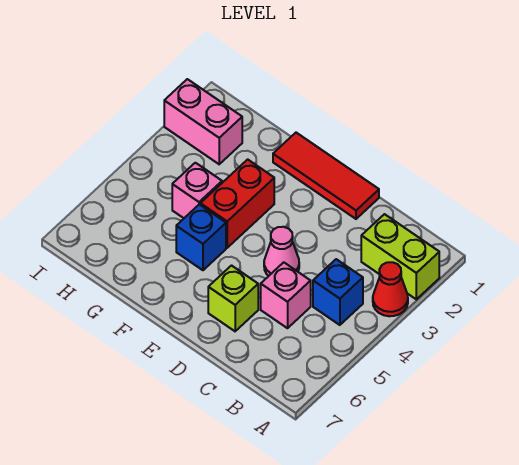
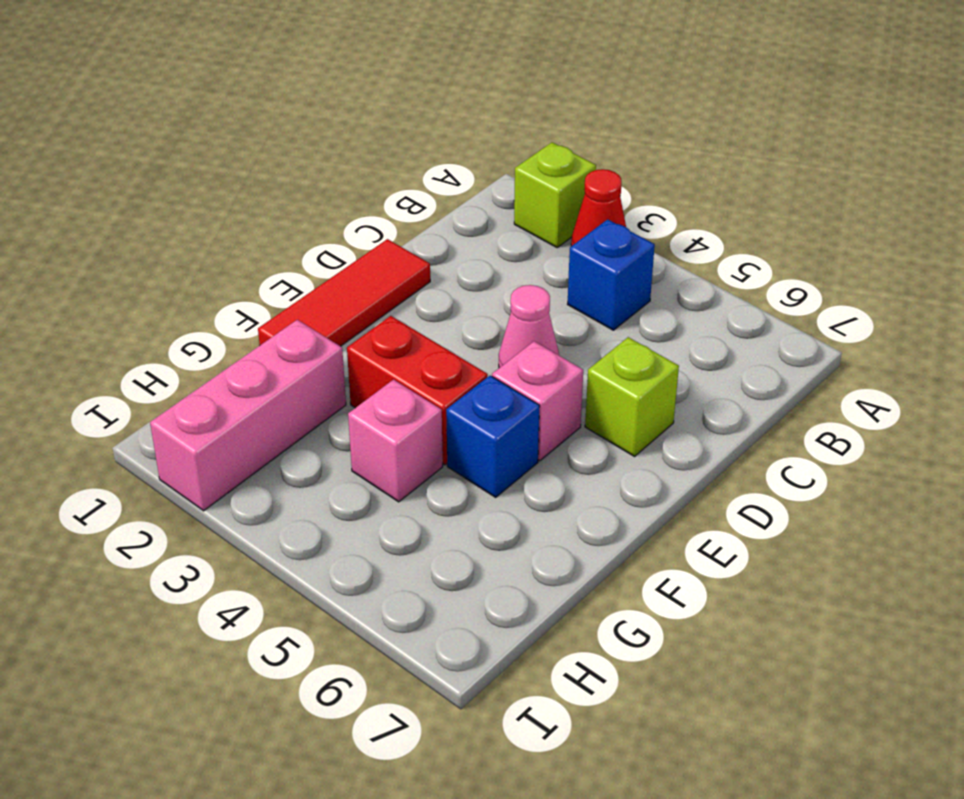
lime brick A2:B2 level 1 -> lime brick A2 level 1
pink brick C5 level 1 -> pink brick E5 level 1
pink brick H2:I2 level 1 -> pink brick G2:I2 level 1

